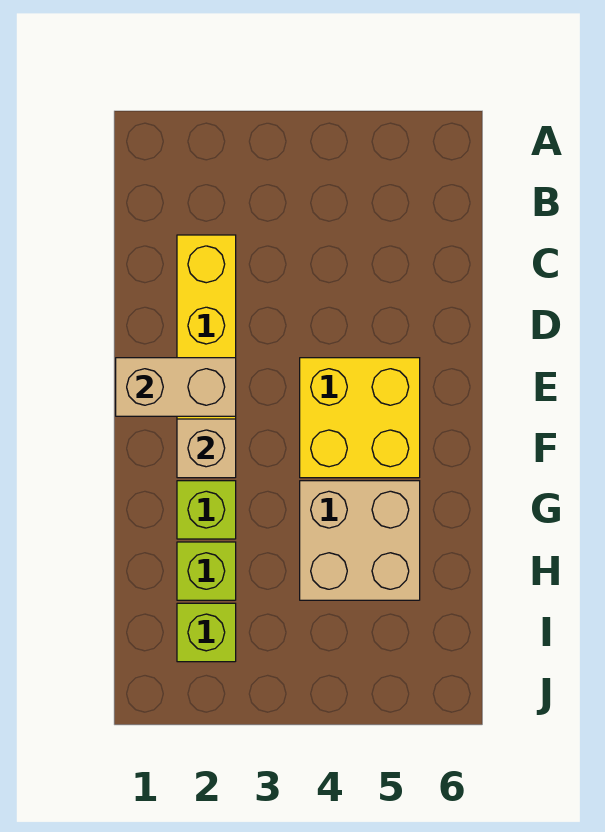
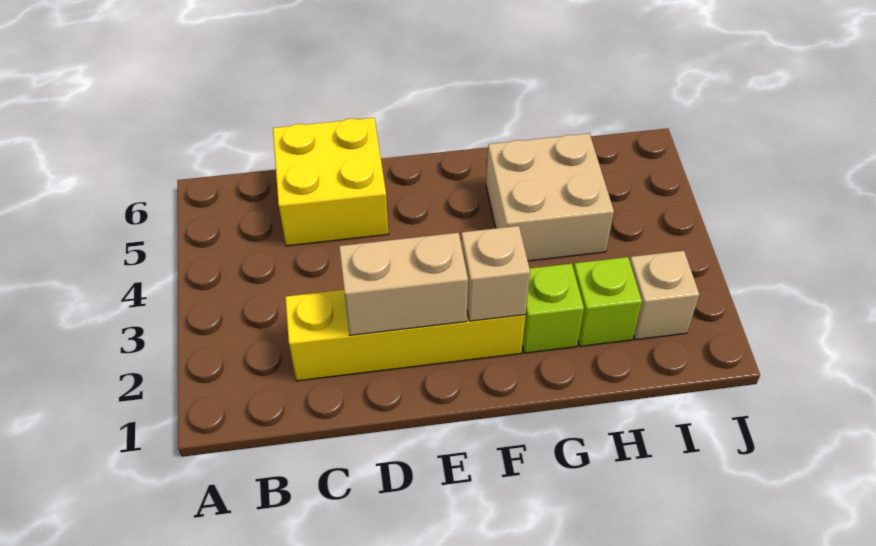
tan brick E1:E2 level 2 -> tan brick D2:E2 level 2
yellow brick E4:F5 level 1 -> yellow brick C5:D6 level 1
lime brick I2 level 1 -> tan brick I2 level 1

